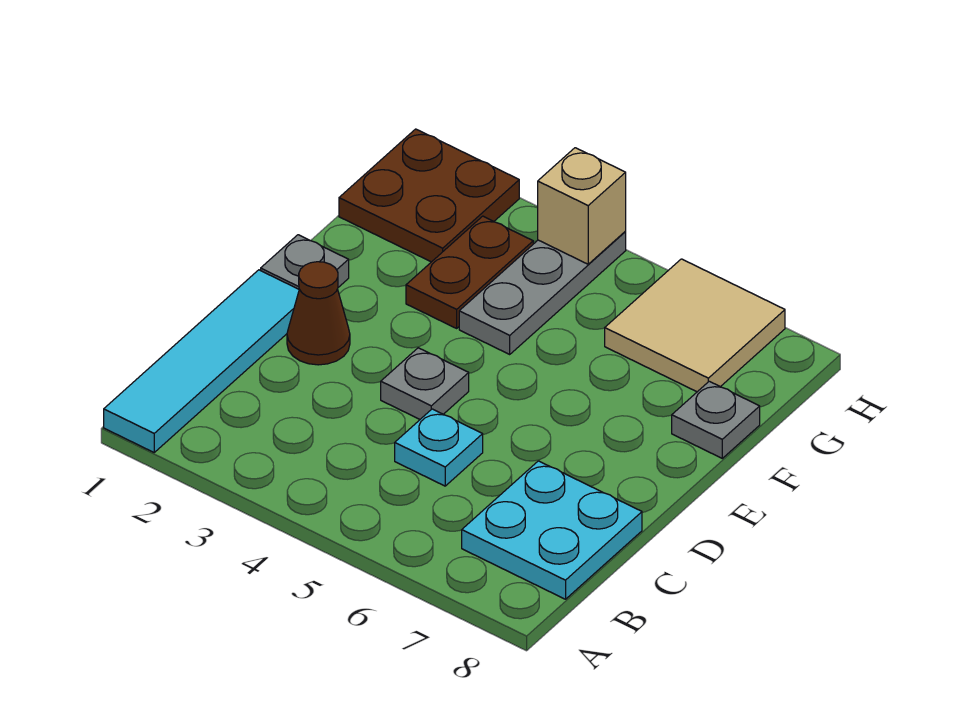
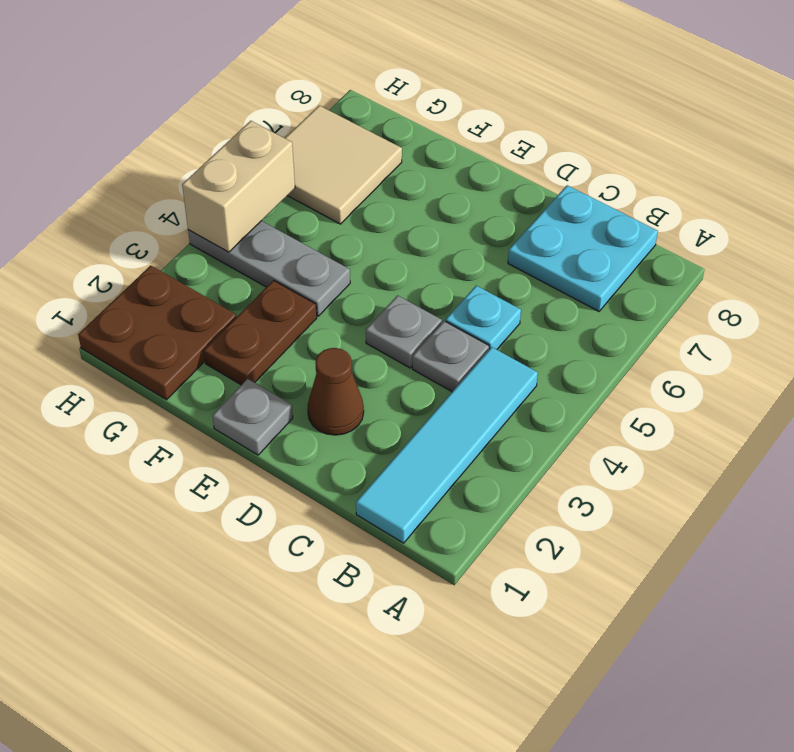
cyan tile A1:D1 level 1 -> cyan tile B1:B4 level 1
brown plate F3:G3 level 1 -> brown plate F2:F3 level 1
grey plate F8 level 1 -> grey plate C4 level 1
tan brick H4 level 2 -> tan brick H4:H5 level 2

